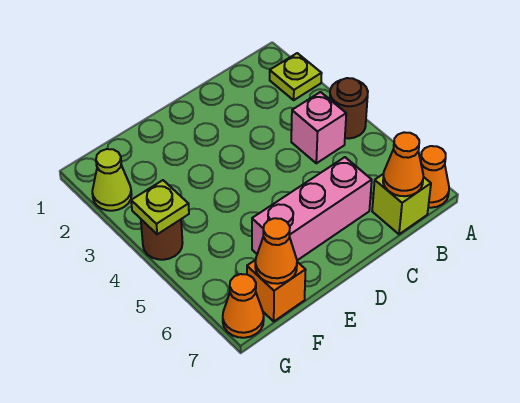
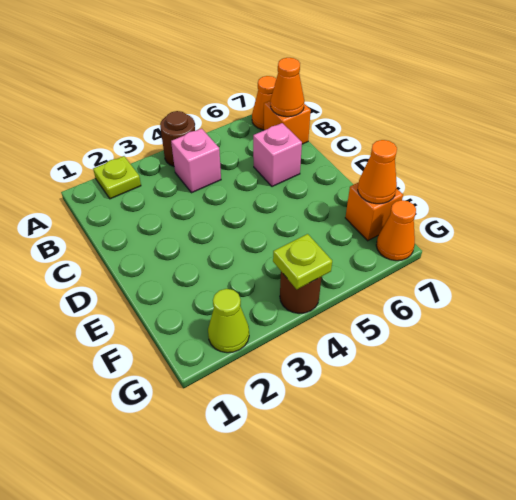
lime brick B7 level 1 -> orange brick B7 level 1
pink brick C6:E6 level 1 -> pink brick C6 level 1

